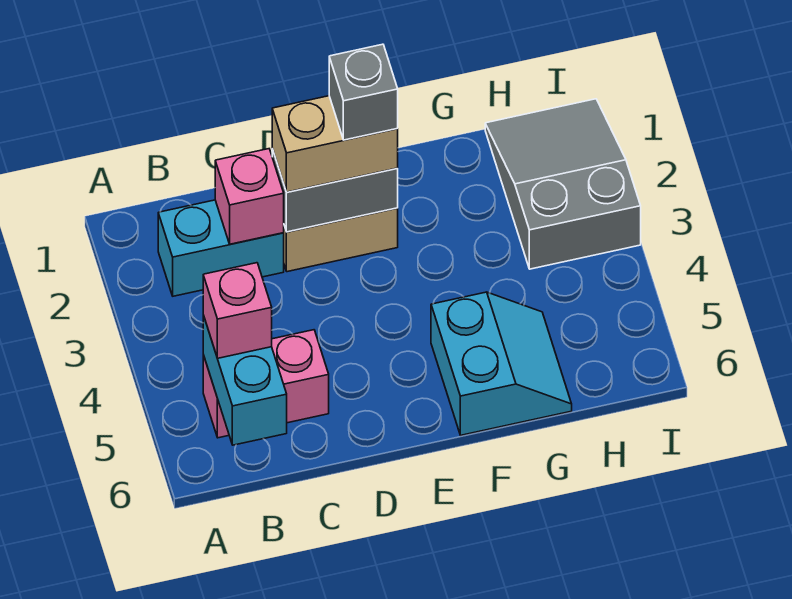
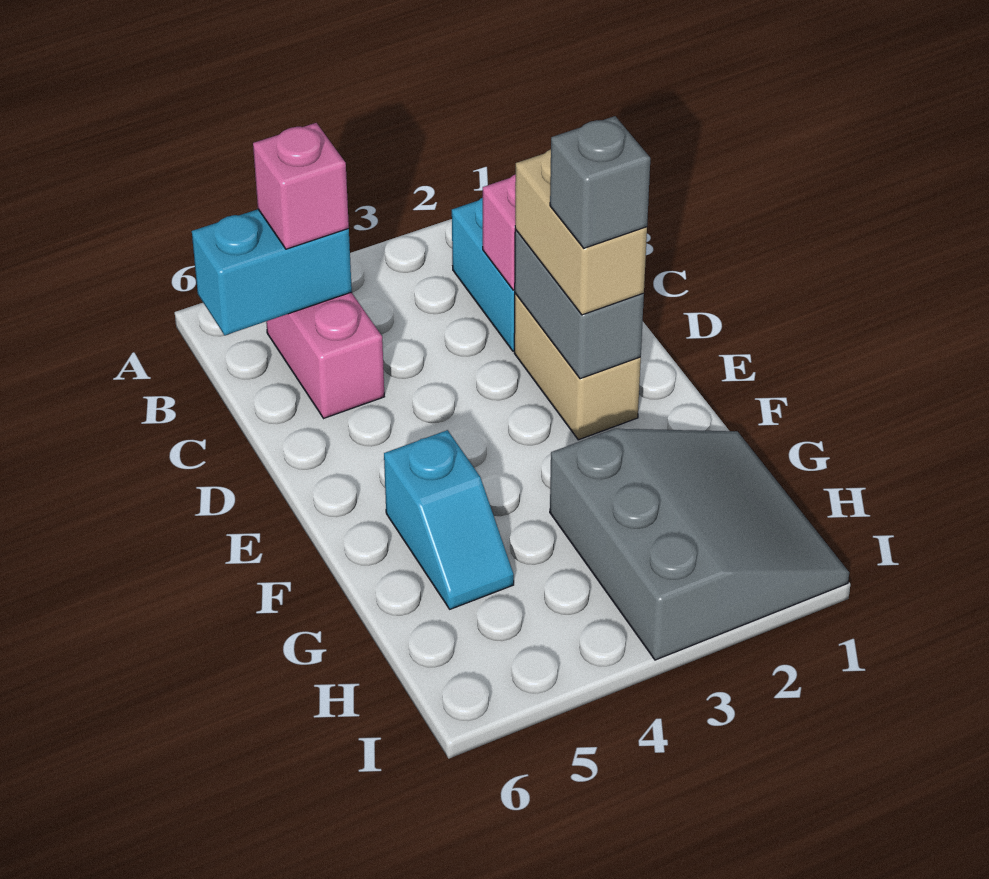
cyan slope F5:G6 level 1 top F -> cyan slope F5:G5 level 1 top F
grey slope H1:I3 level 1 top 3 -> grey slope G1:I3 level 1 top 3

